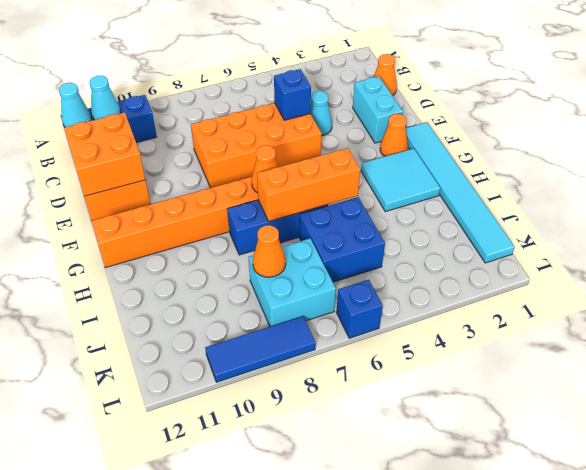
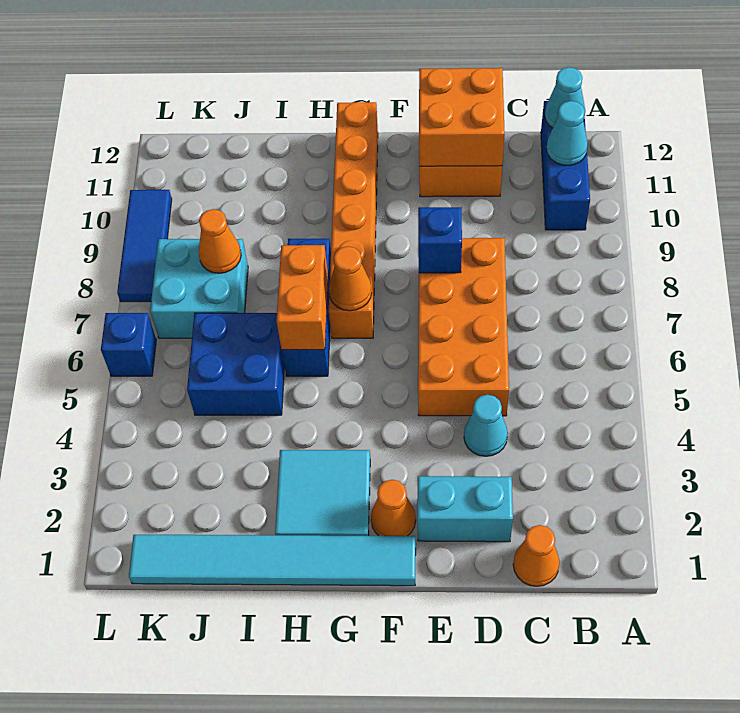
blue brick D5 level 2 -> blue brick E8 level 2
orange brick H5:H7 level 2 -> orange brick H6:H7 level 2

